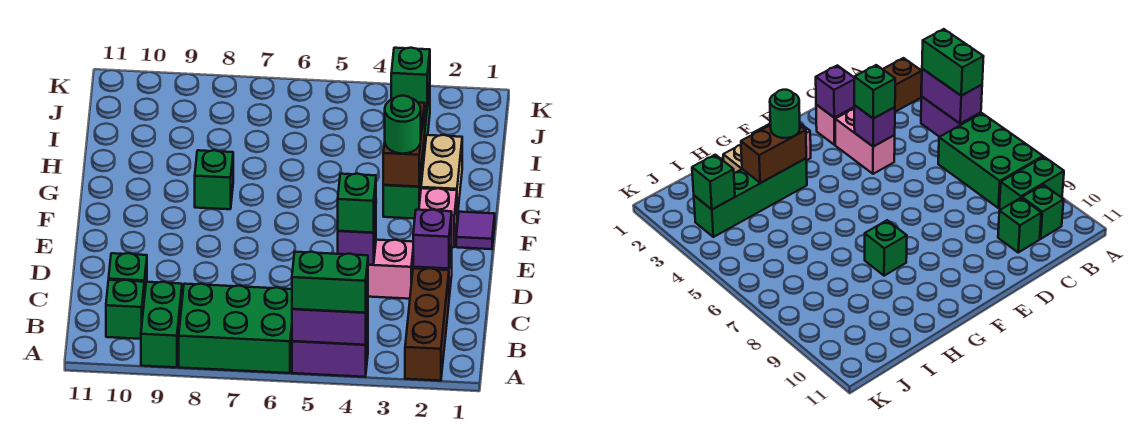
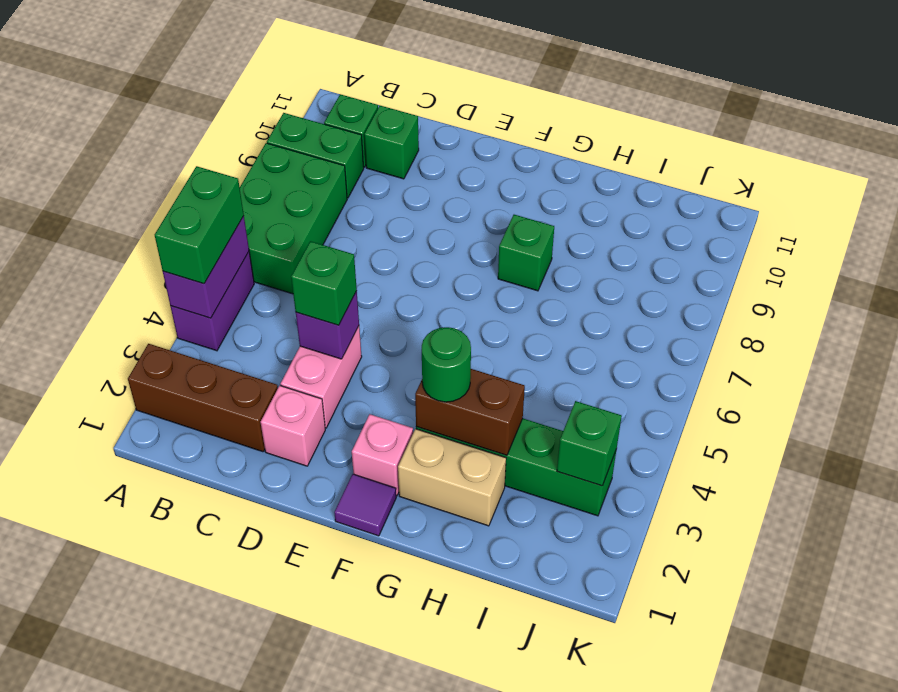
purple brick D2 level 2 -> none

